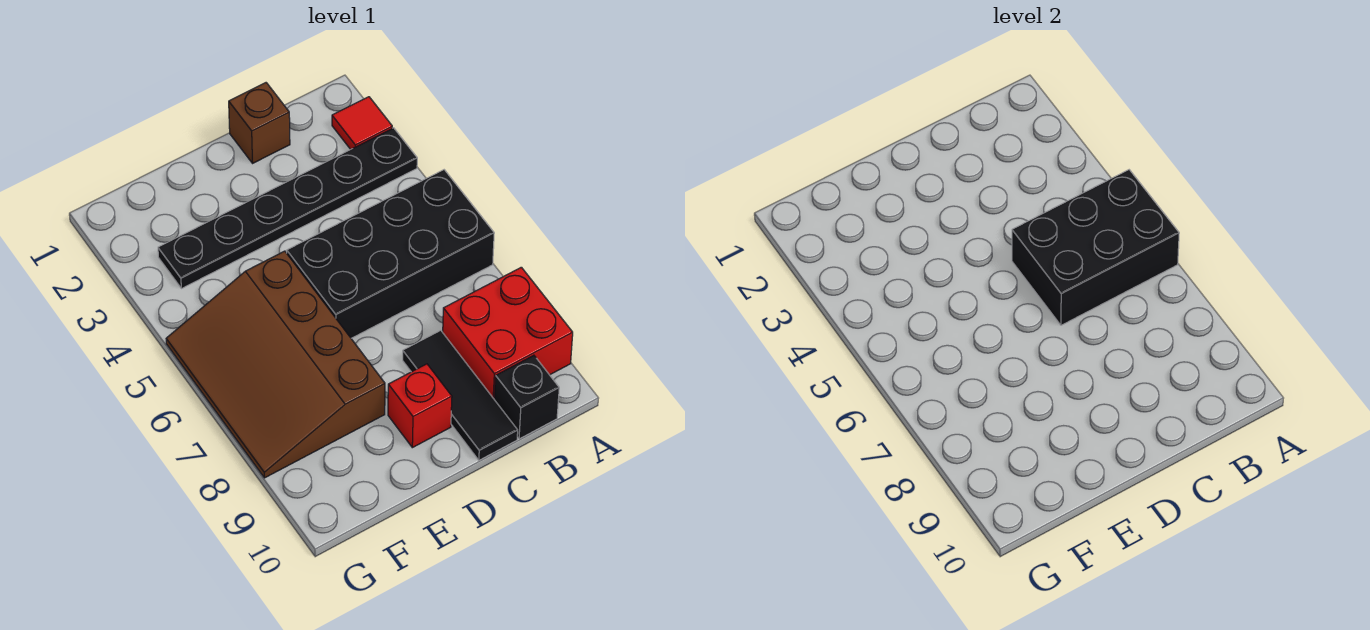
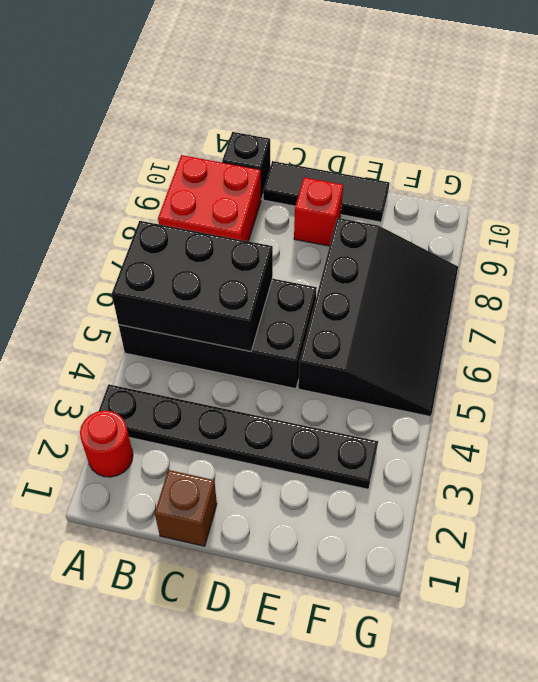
red tile A2 level 1 -> red round brick A2 level 1
black tile C8:C10 level 1 -> black tile C10:E10 level 1
brown slope E5:G8 level 1 top E -> black slope E5:G8 level 1 top E

